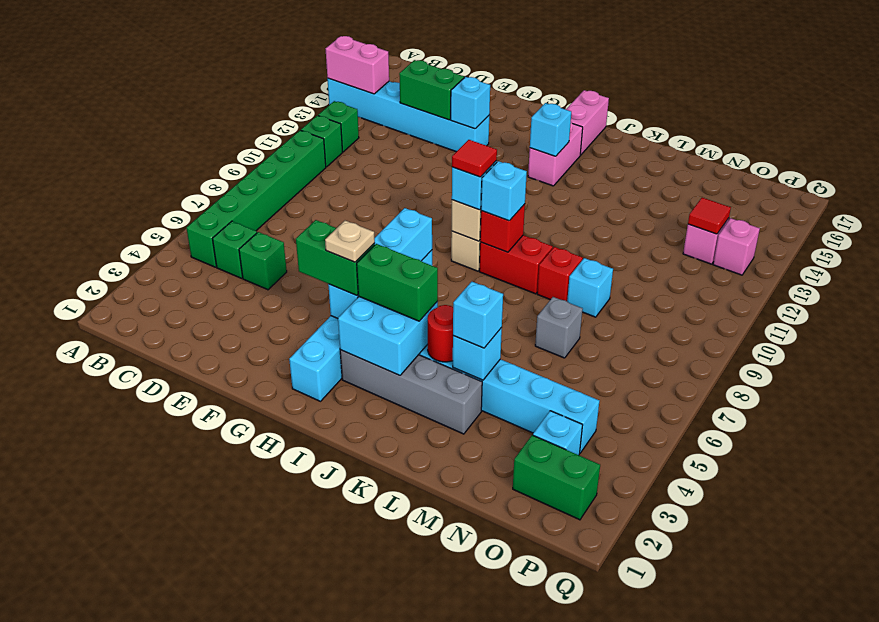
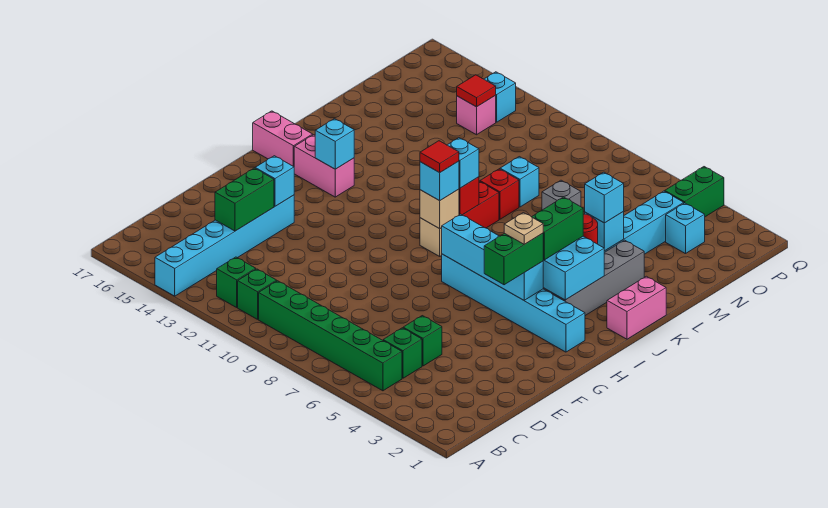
pink brick A14:B14 level 2 -> pink brick J1:K1 level 1
green brick O2:P2 level 1 -> green brick P4:Q4 level 1
pink brick P13 level 1 -> cyan brick P13 level 1

